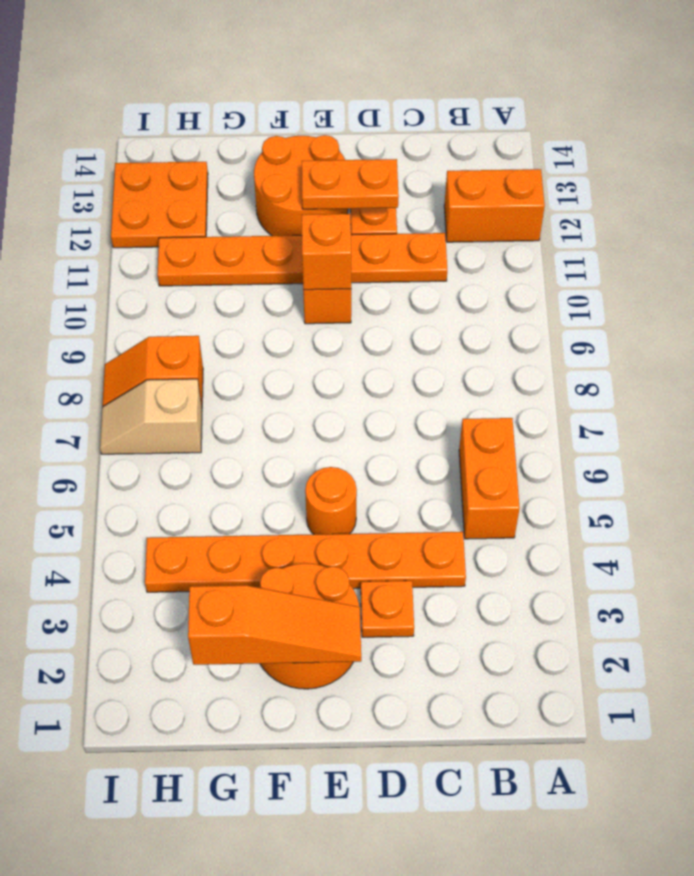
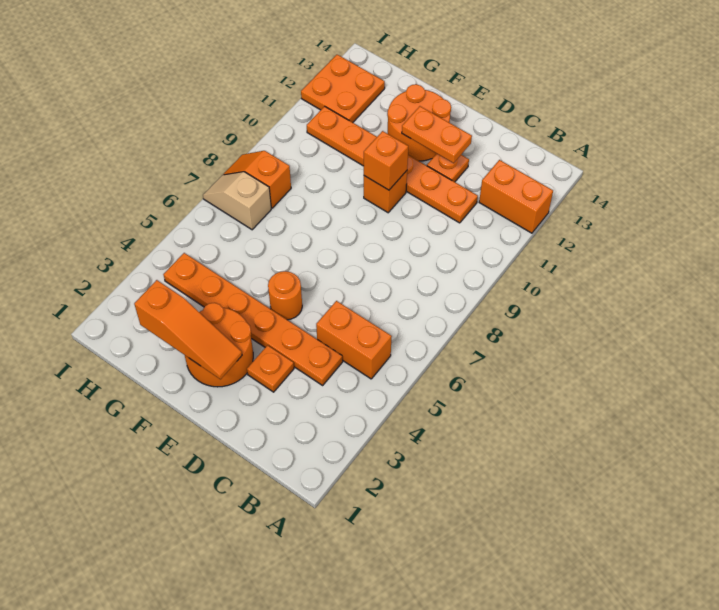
orange brick B5:B6 level 1 -> orange brick B5:C5 level 1

